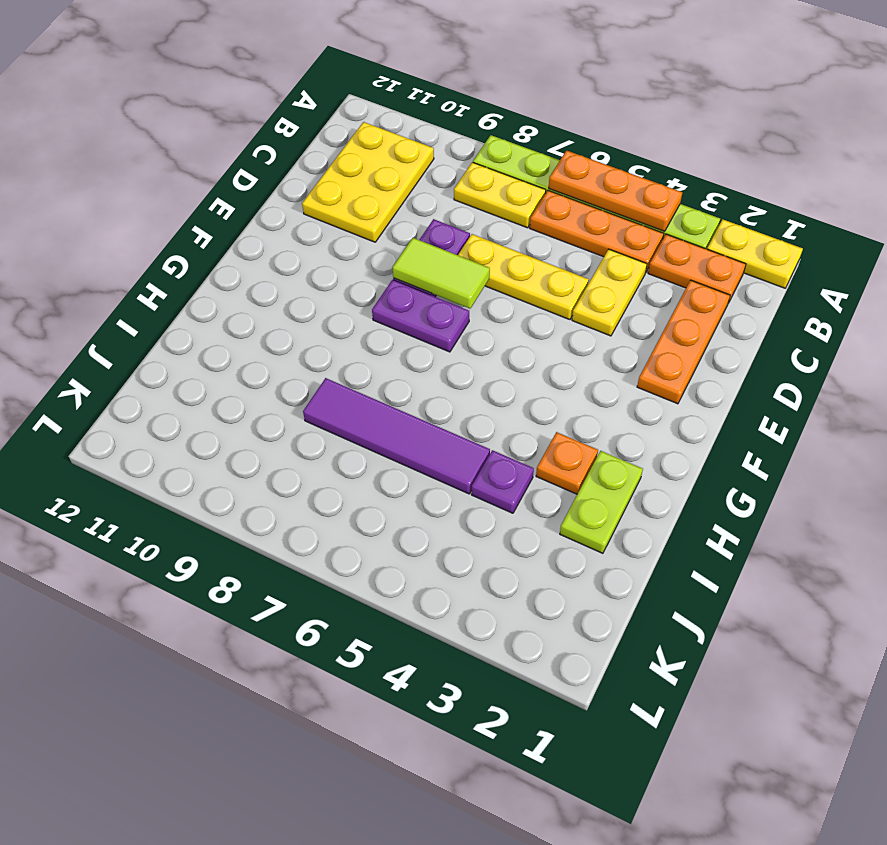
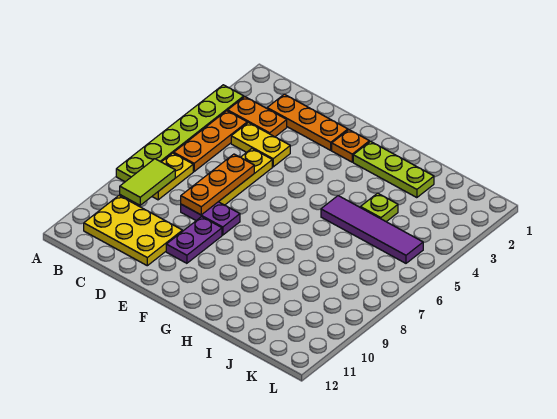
yellow plate A1:A2 level 1 -> none
orange plate A4:A6 level 2 -> orange plate D6:D8 level 2
orange plate B2:B3 level 1 -> orange plate B3:C3 level 1
lime tile E7:E8 level 2 -> lime tile B8:B9 level 2
purple plate F7:F8 level 1 -> purple plate E9:E10 level 1
lime plate H2:I2 level 1 -> lime plate G2:I2 level 1
orange plate H3 level 1 -> orange plate F2 level 1
purple plate I4 level 1 -> lime plate I4 level 1
purple tile I5:I8 level 1 -> purple tile H5:K5 level 1

